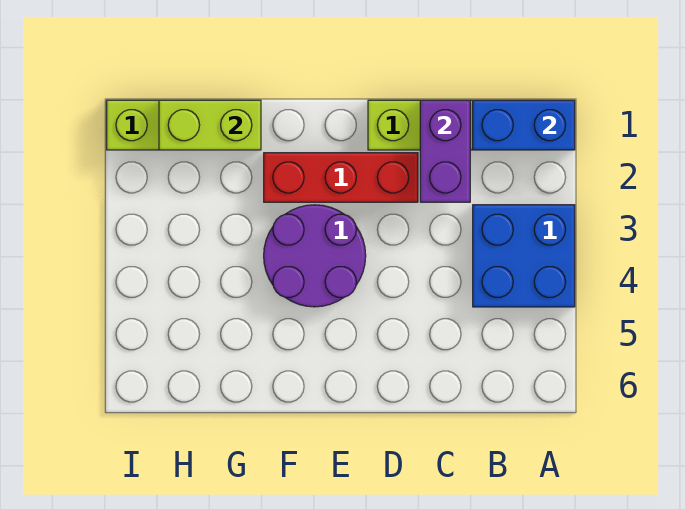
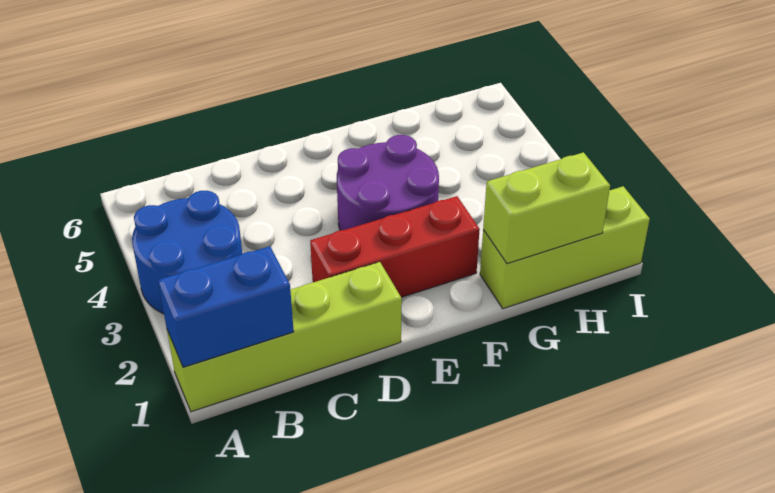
blue brick A3:B4 level 1 -> blue round brick A3:B4 level 1
purple brick C1:C2 level 2 -> none

